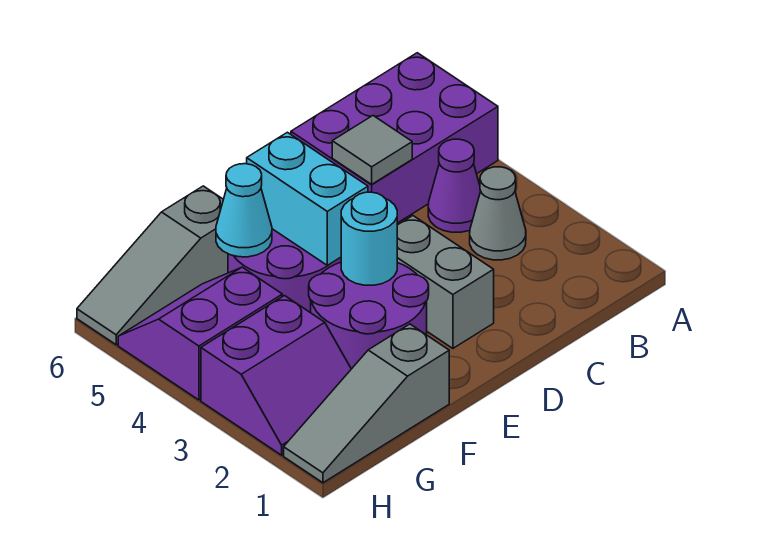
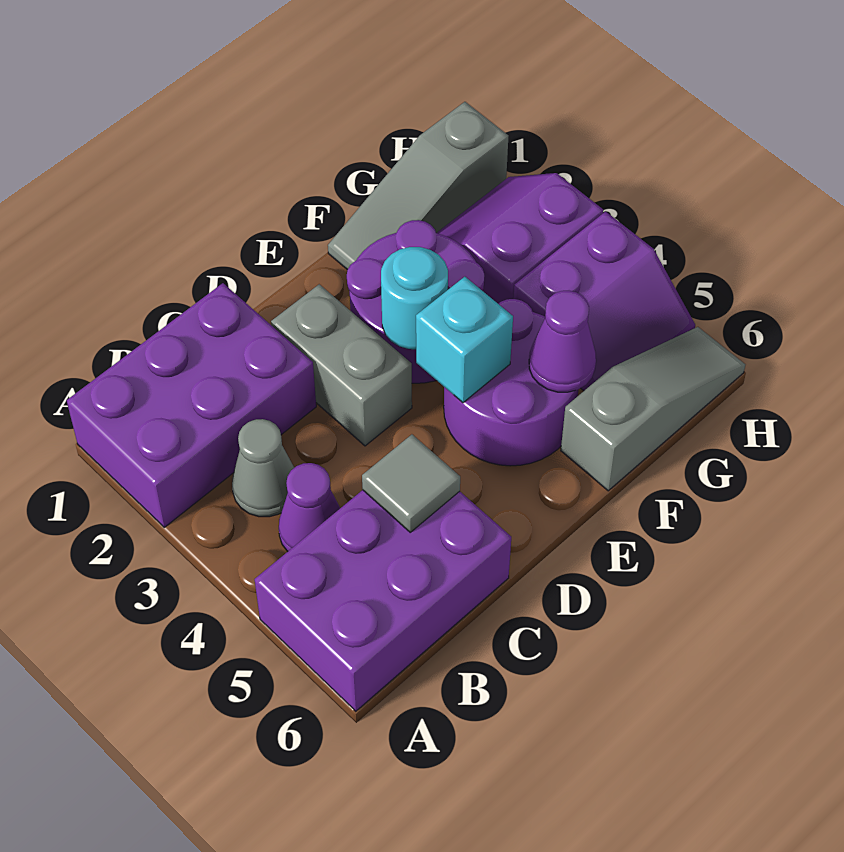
none -> purple brick A1:C2 level 1
cyan brick E4:E5 level 2 -> cyan brick E4 level 2
grey slope F1:H1 level 1 top F -> grey slope F1:H1 level 1 top H
cyan cone F5 level 2 -> purple cone F5 level 2

